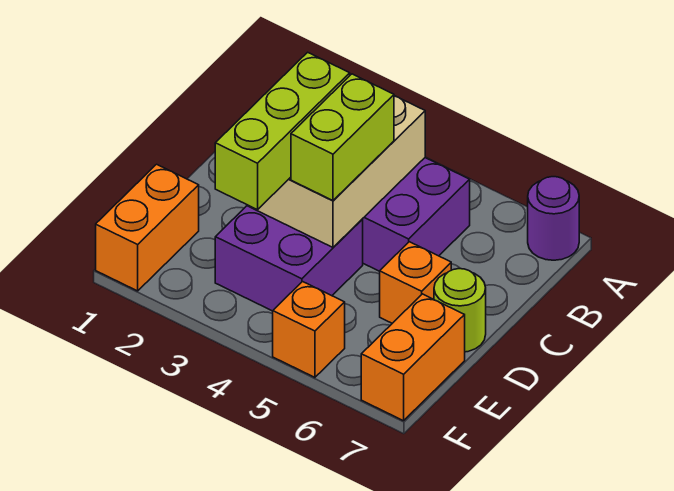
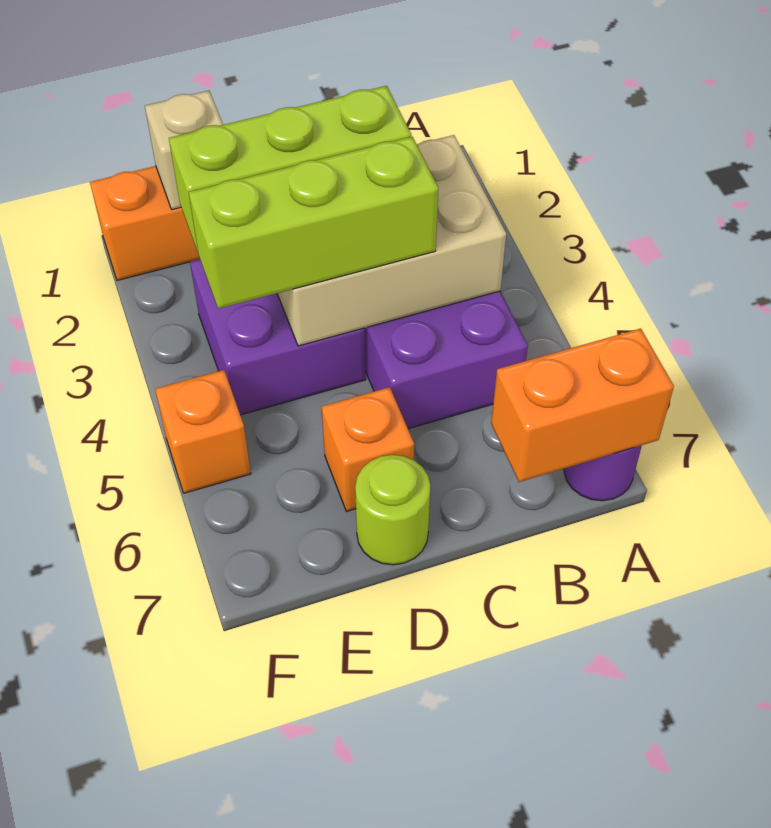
lime brick C4:D4 level 3 -> lime brick C4:E4 level 3
none -> tan brick E1 level 2
orange brick E7:F7 level 1 -> orange brick A7:B7 level 2

